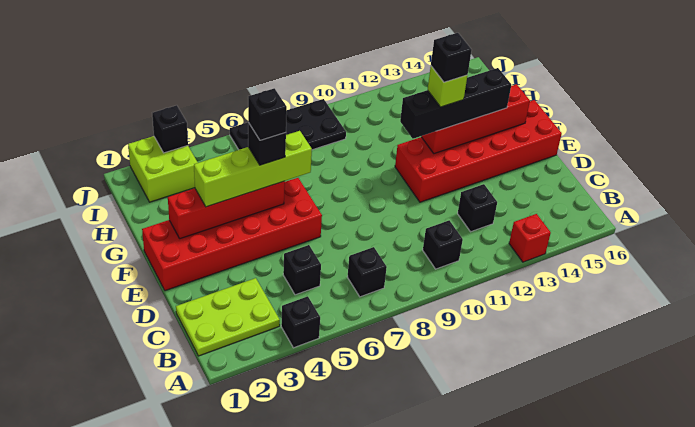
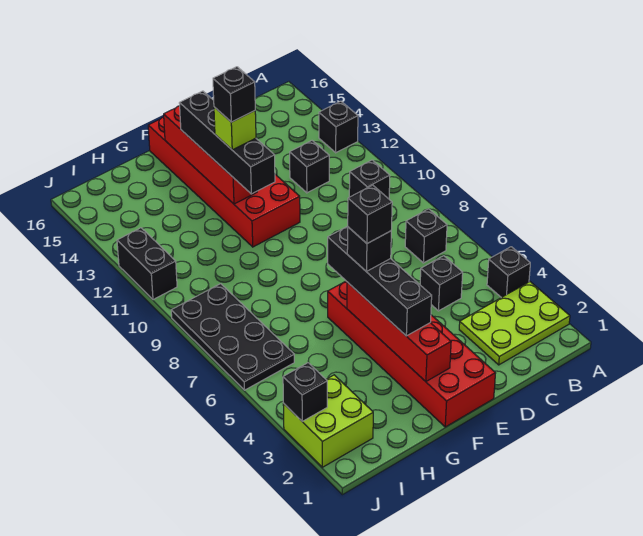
red brick A13 level 1 -> black brick A13 level 1
lime plate B1:C3 level 1 -> lime plate A2:C3 level 1
lime brick F3:F6 level 3 -> black brick F3:F6 level 3
none -> black brick J11:J12 level 1

